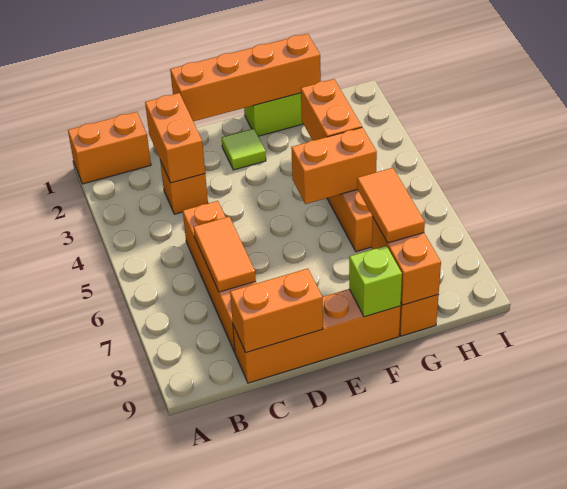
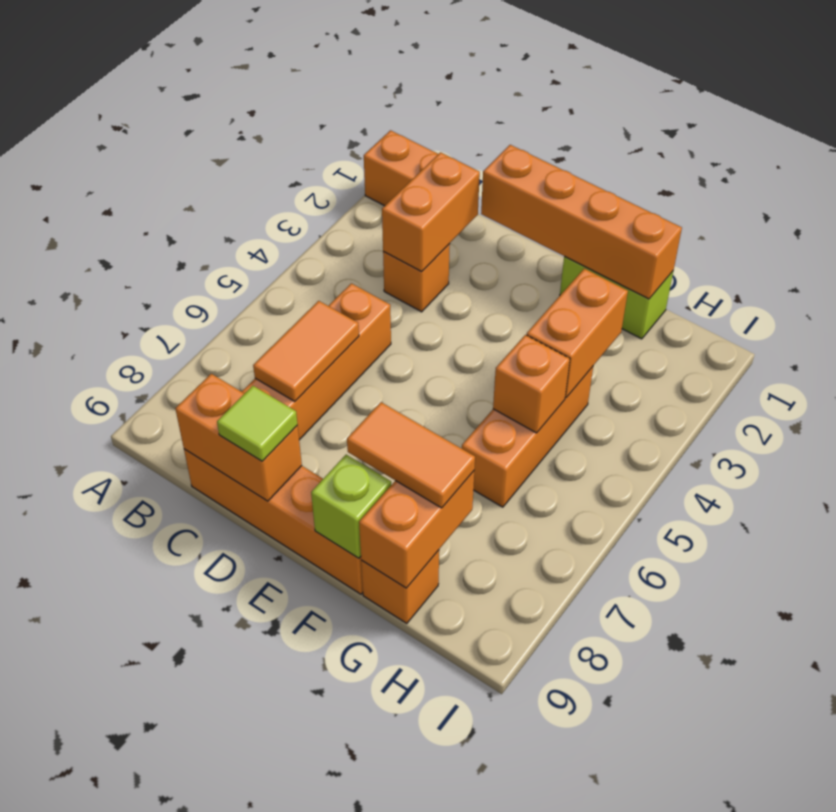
lime tile E2 level 1 -> lime tile D9 level 3
orange brick F5:G5 level 2 -> orange brick G5 level 2
orange tile G7:G8 level 3 -> orange tile F8:G8 level 3

